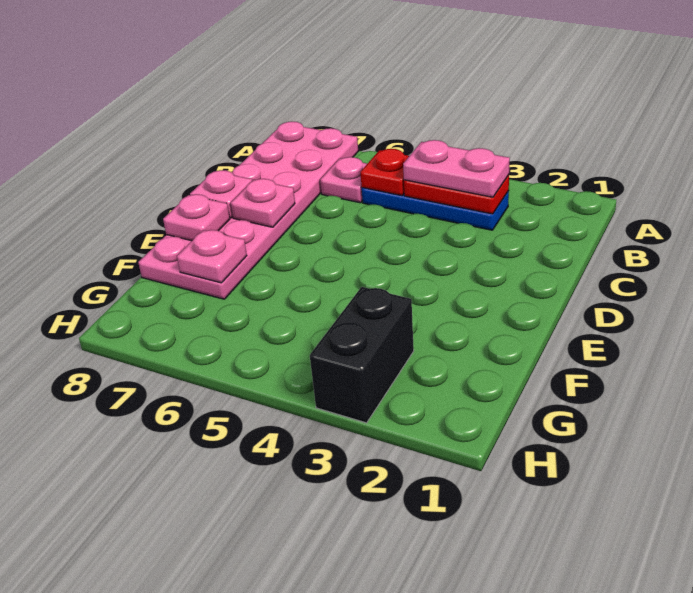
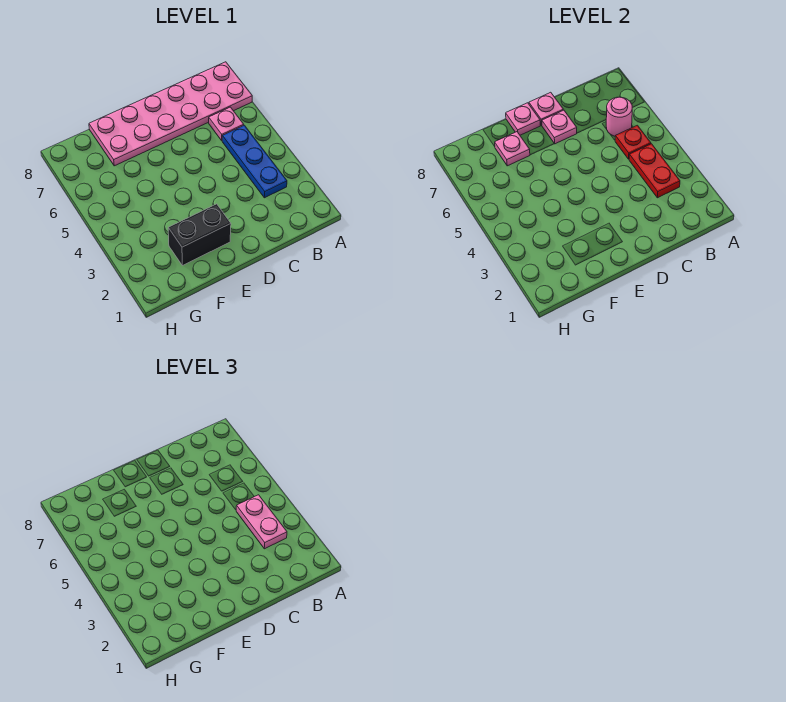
none -> pink round brick B6 level 2
black brick G3:H3 level 1 -> black brick E2:F2 level 1

